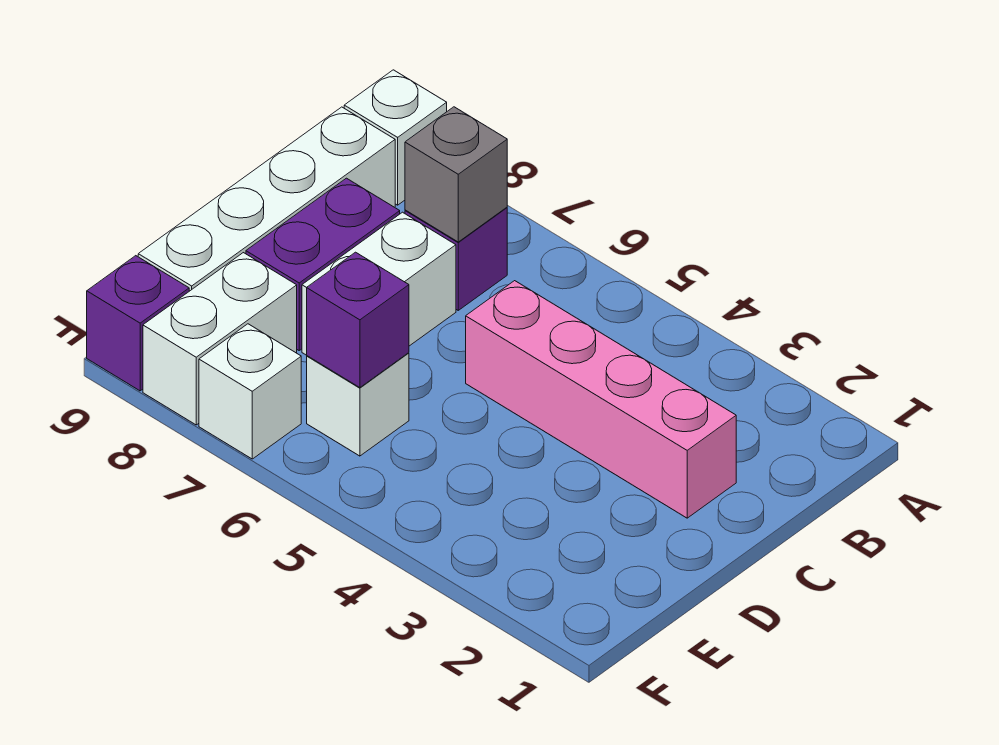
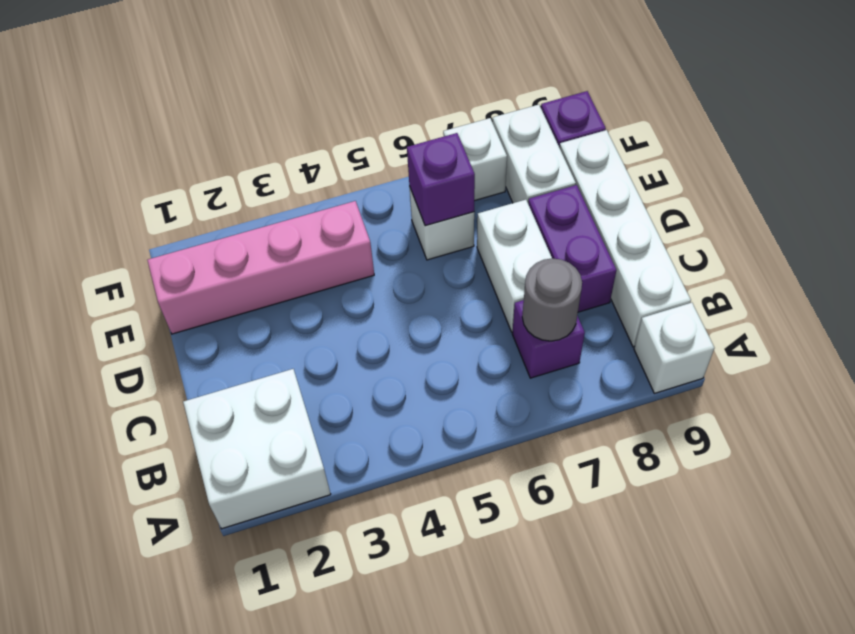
none -> white brick A1:B2 level 1
grey brick B7 level 2 -> grey round brick B7 level 2
pink brick C2:C5 level 1 -> pink brick E1:E4 level 1

